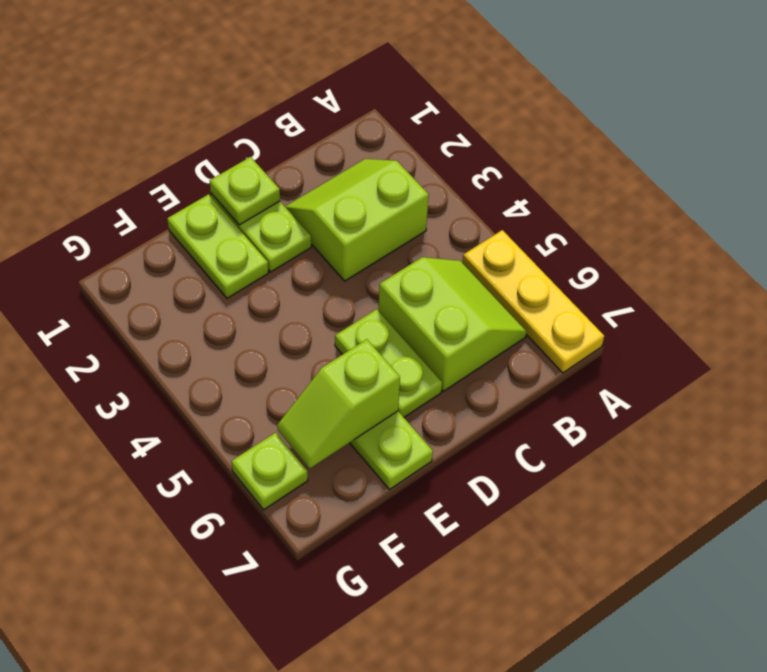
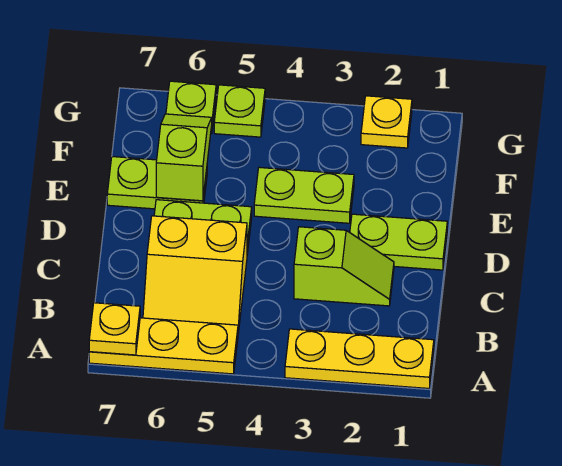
none -> yellow plate A1:A3 level 1
none -> yellow plate A7 level 2
lime slope B2:C3 level 1 top 3 -> lime slope C2:C3 level 1 top 3
lime slope B5:C6 level 1 top C -> yellow slope B5:C6 level 1 top C
lime plate D1 level 2 -> lime plate G5 level 1
lime plate E1:E2 level 1 -> lime plate E3:E4 level 1
none -> yellow plate G2 level 1

